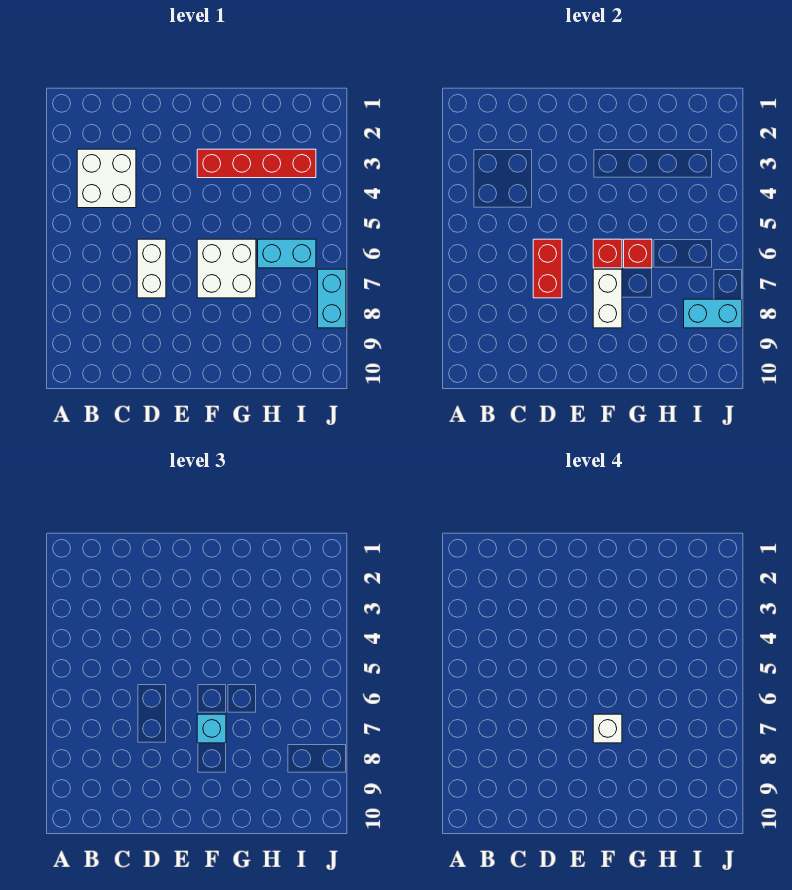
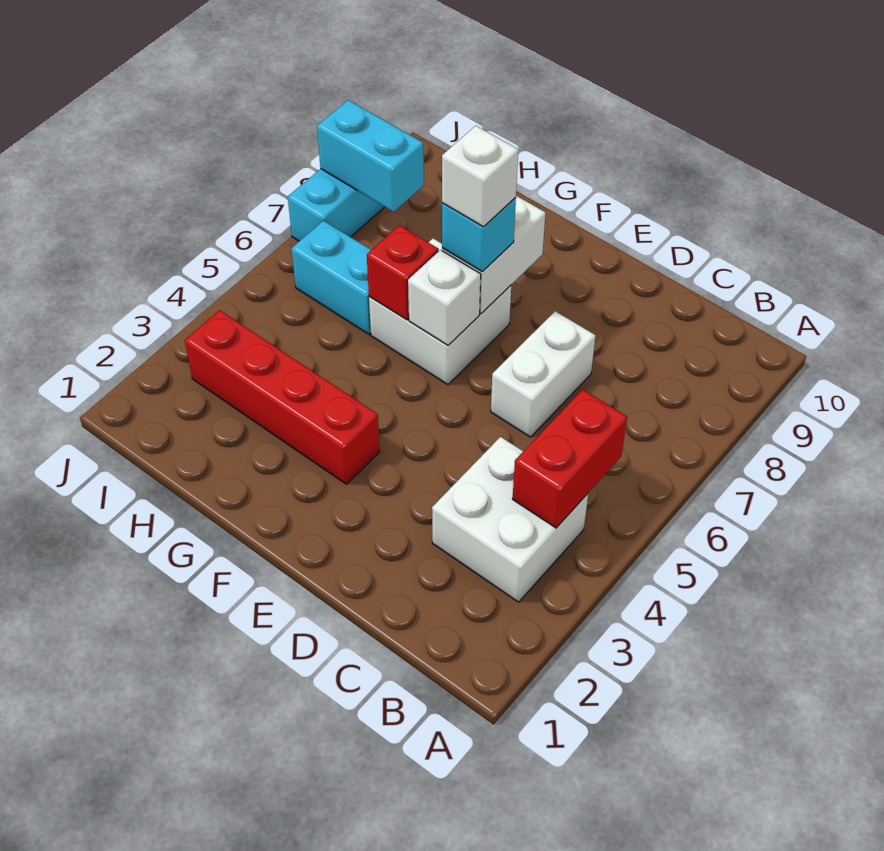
red brick D6:D7 level 2 -> red brick B4:B5 level 2
red brick F6 level 2 -> white brick F6 level 2

